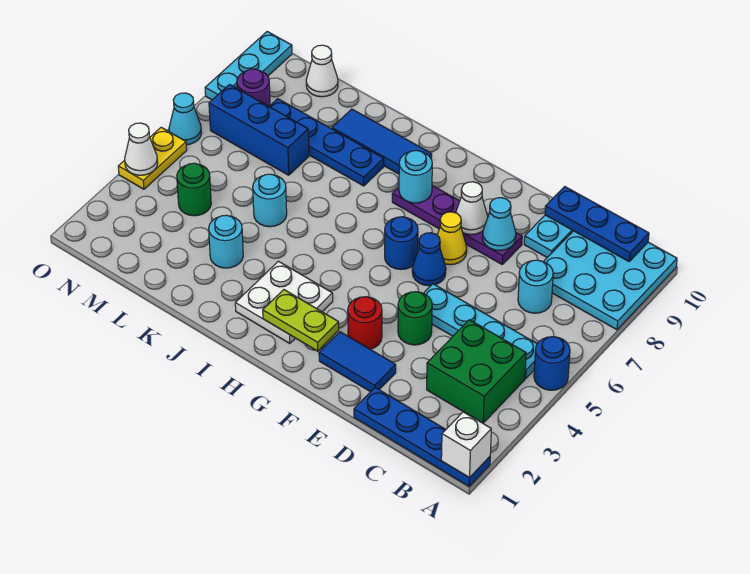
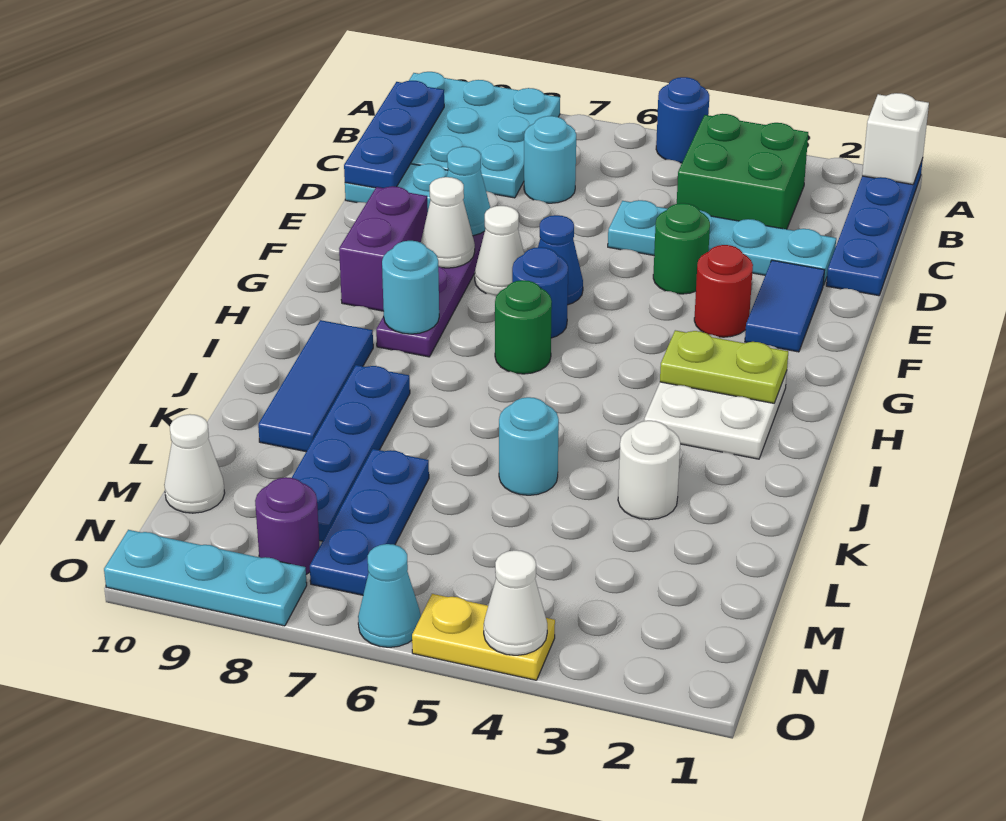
cyan plate B5:E5 level 1 -> cyan plate D2:D5 level 1
yellow cone F7 level 1 -> white cone F7 level 1
none -> purple brick F9:G9 level 1
lime plate G2:H2 level 2 -> lime plate H2:H3 level 2
cyan round brick K3 level 1 -> white round brick K3 level 1
blue brick L7:N7 level 1 -> blue plate L7:N7 level 1
green round brick M4 level 1 -> green round brick H6 level 1

